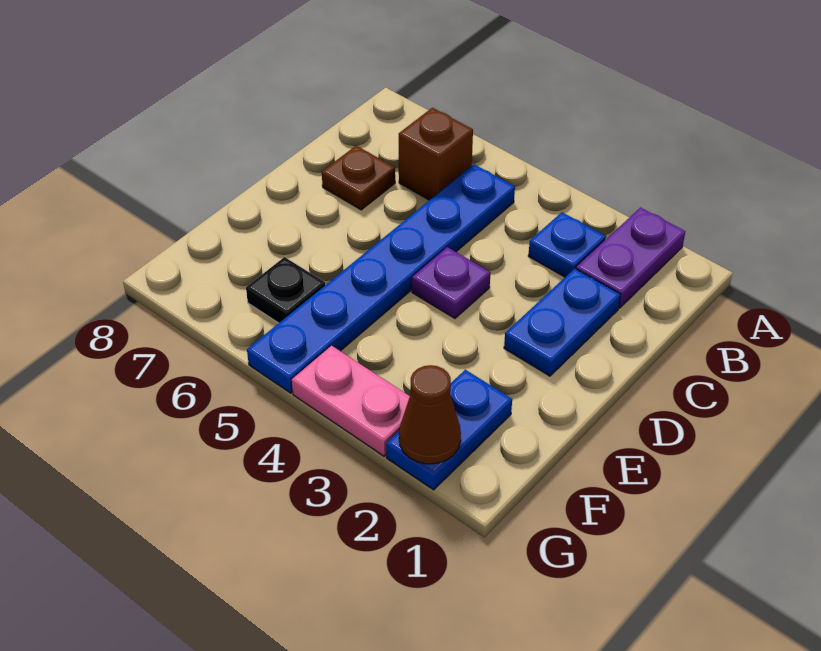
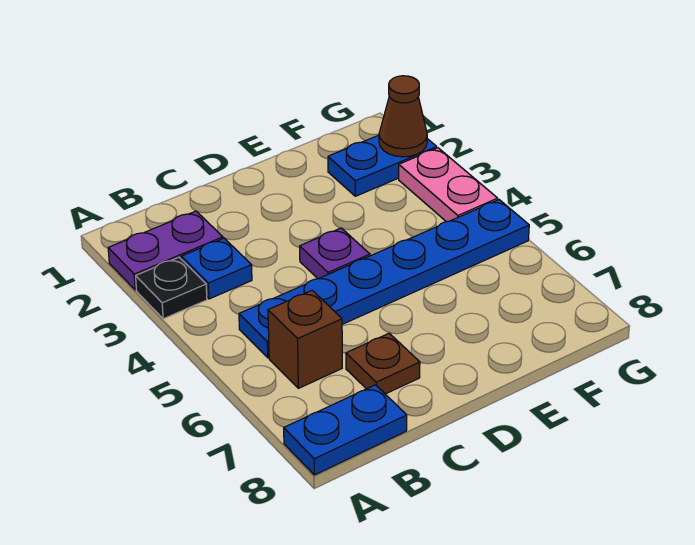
blue plate C2:D2 level 1 -> blue plate A8:B8 level 1
black plate F6 level 1 -> black plate A3 level 1

